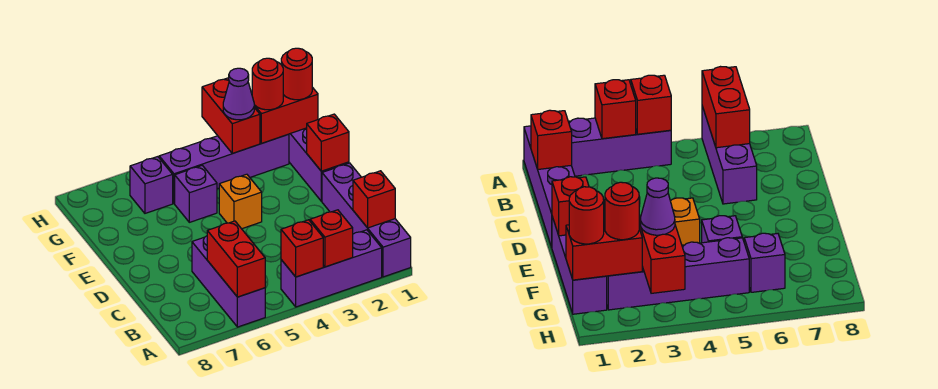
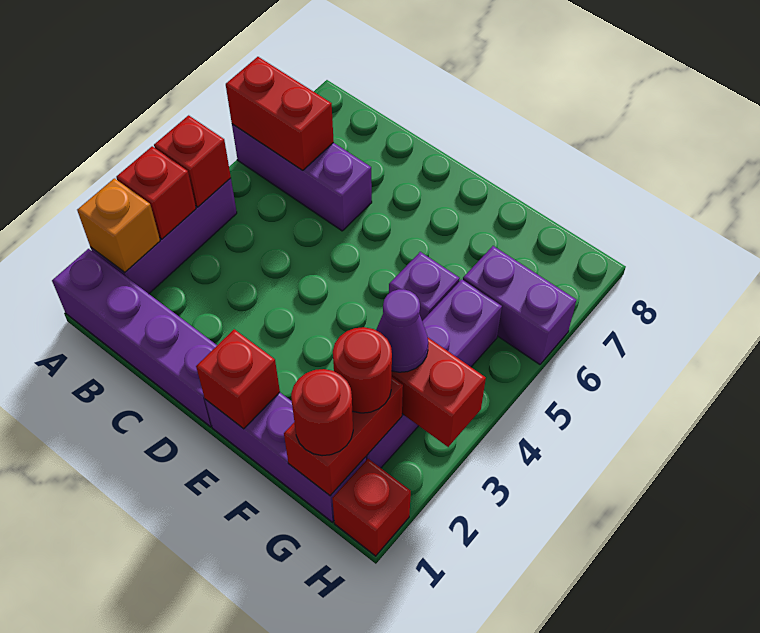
red brick B1 level 2 -> red brick H1 level 1
orange brick E4 level 1 -> orange brick A2 level 2
purple brick G6 level 1 -> purple brick G6:H6 level 1

